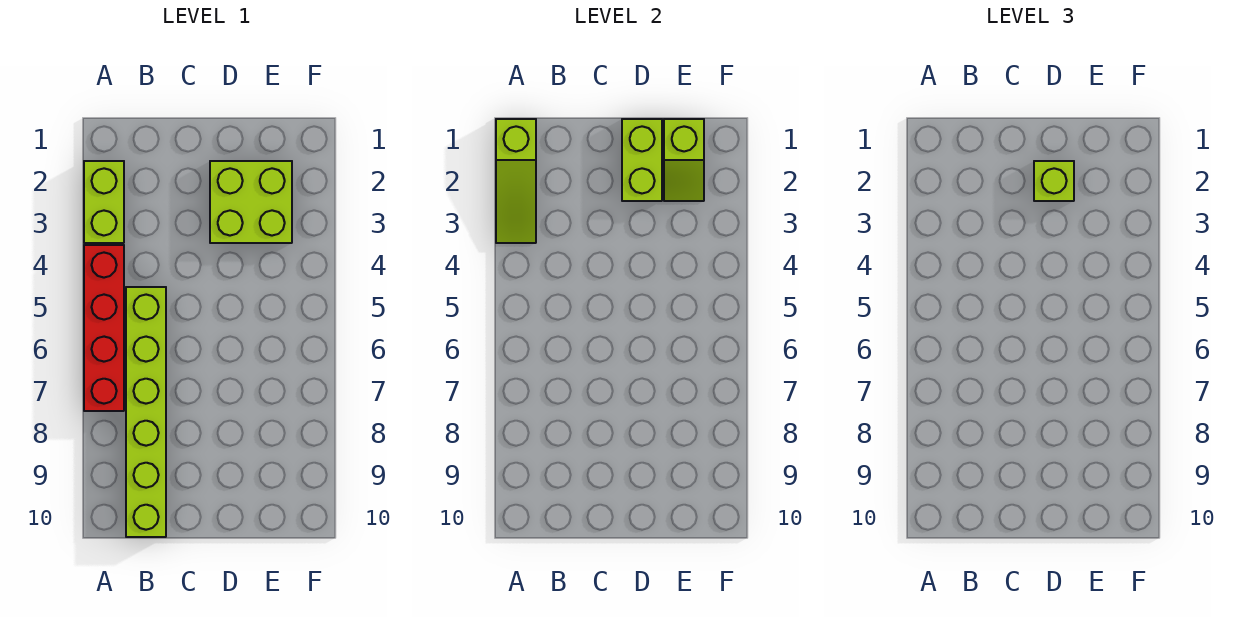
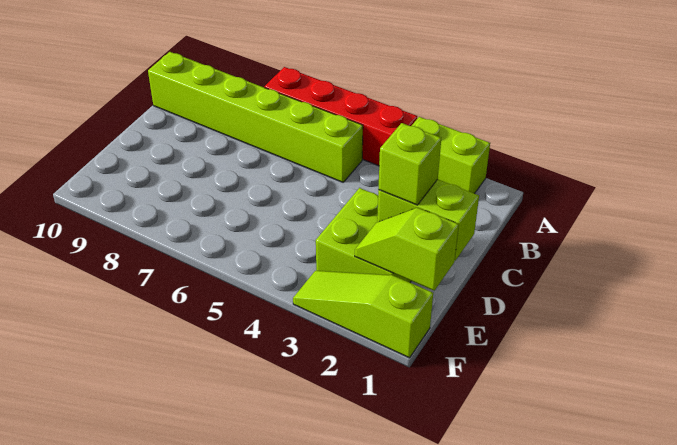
lime slope A1:A3 level 2 top 1 -> lime slope F1:F3 level 1 top 1

